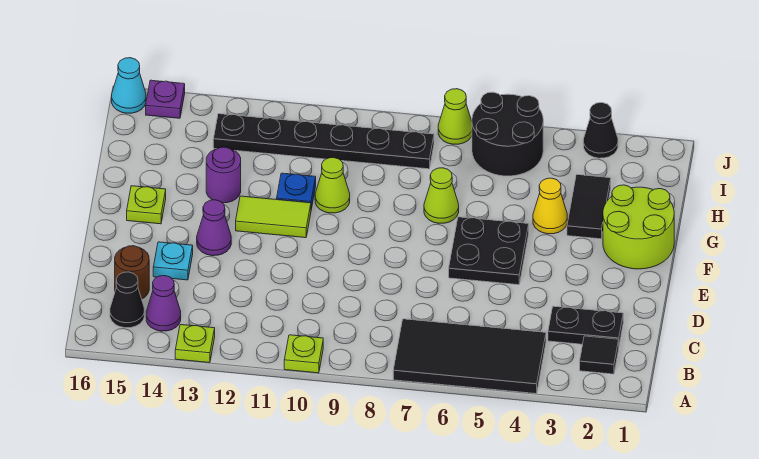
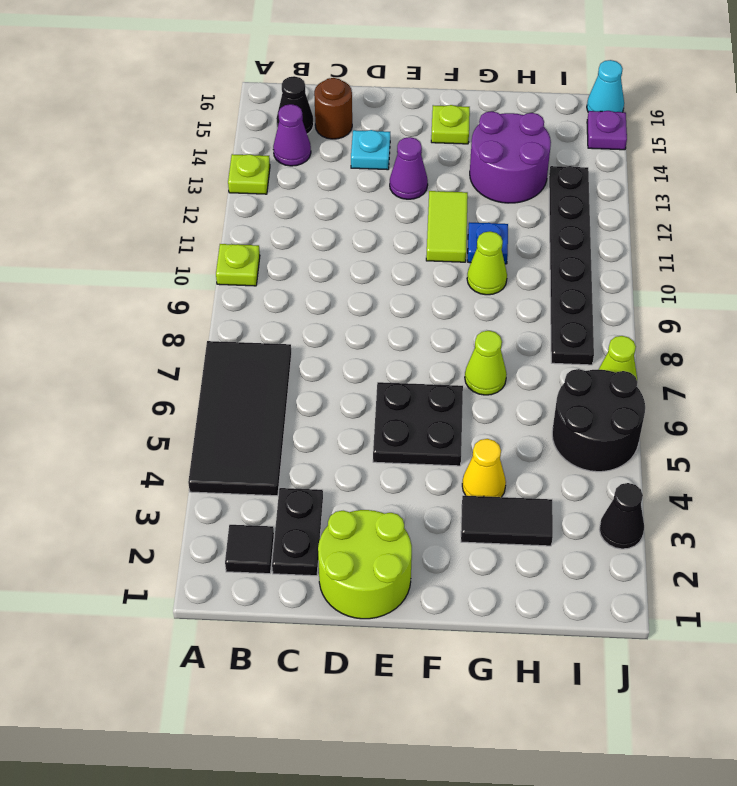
lime round brick F1:G2 level 1 -> lime round brick D1:E2 level 1
purple round brick G13 level 1 -> purple round brick G13:H14 level 1

